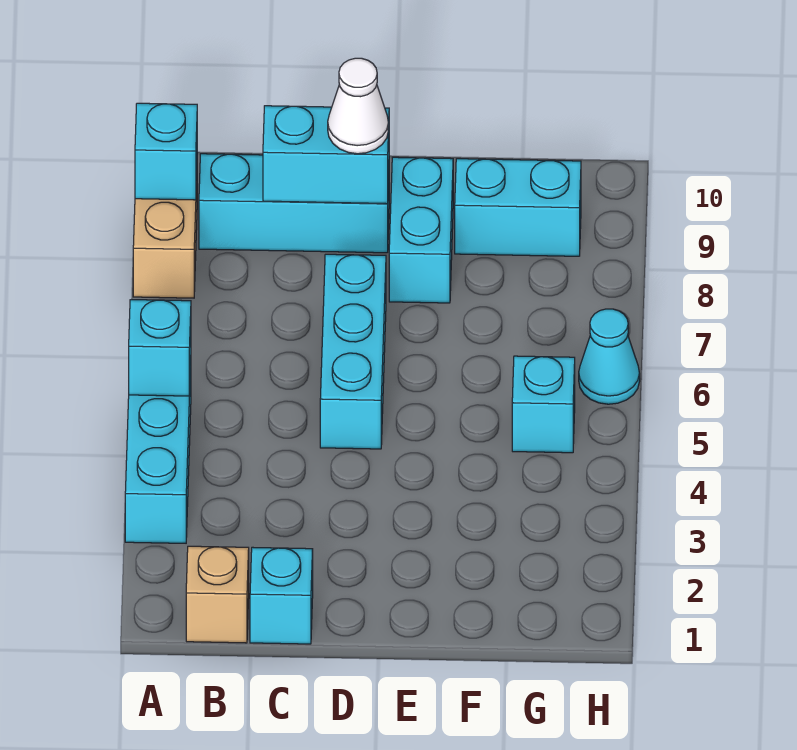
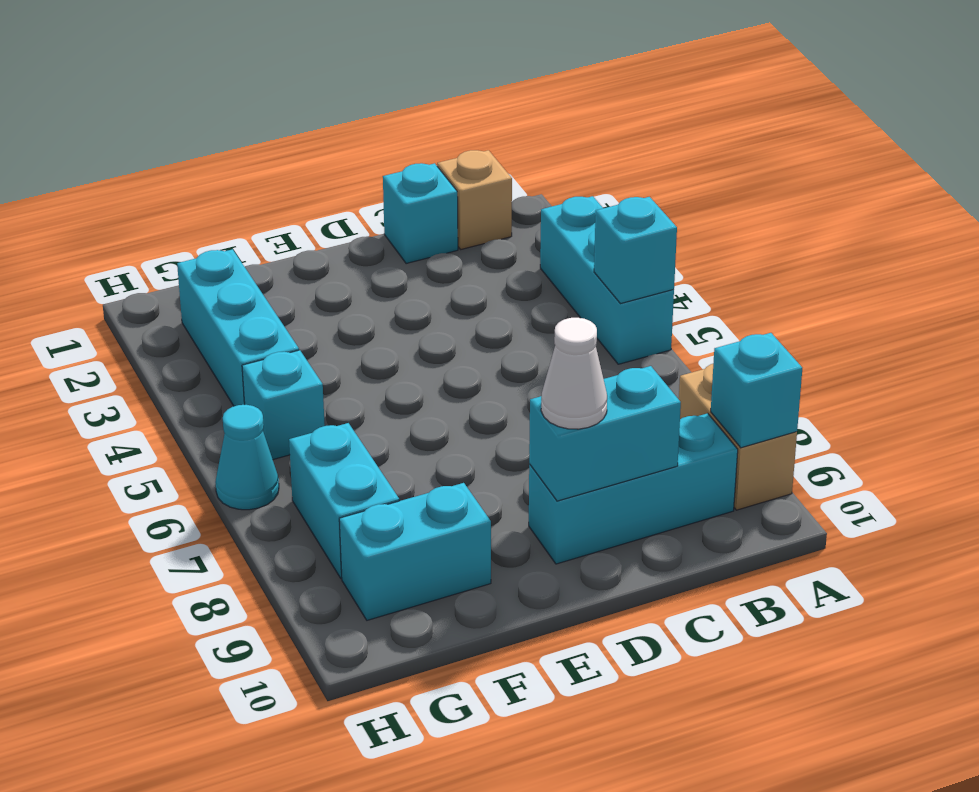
cyan brick D5:D7 level 1 -> cyan brick G2:G4 level 1
cyan brick E8:E9 level 1 -> cyan brick G7:G8 level 1

